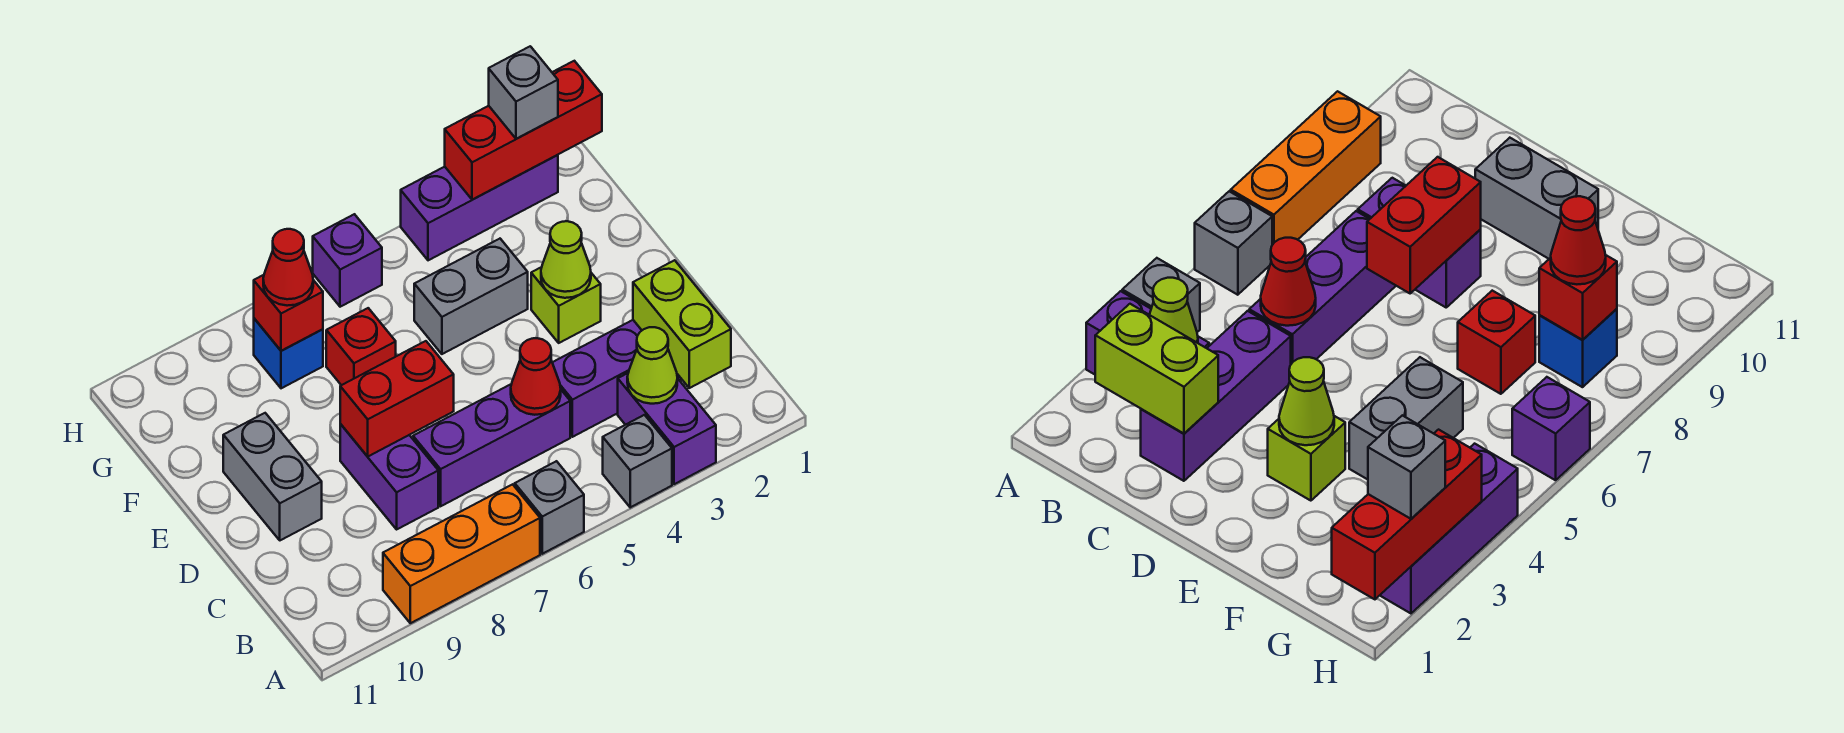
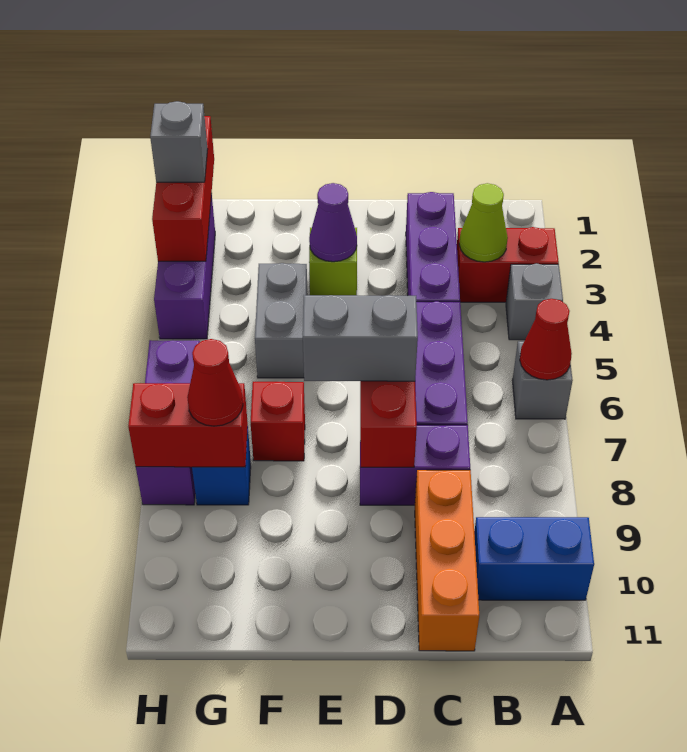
purple brick A3:B3 level 1 -> red brick A3:B3 level 1
orange brick A7:A9 level 1 -> orange brick C9:C11 level 1
none -> blue brick A10:B10 level 1
lime brick B2:C2 level 2 -> none
red cone C5 level 2 -> red cone A6 level 2
grey brick D10:E10 level 1 -> grey brick D7:E7 level 3
lime cone E3 level 2 -> purple cone E3 level 2
red brick G8 level 2 -> red brick G8:H8 level 2
purple brick H6 level 1 -> purple brick H6:H8 level 1

